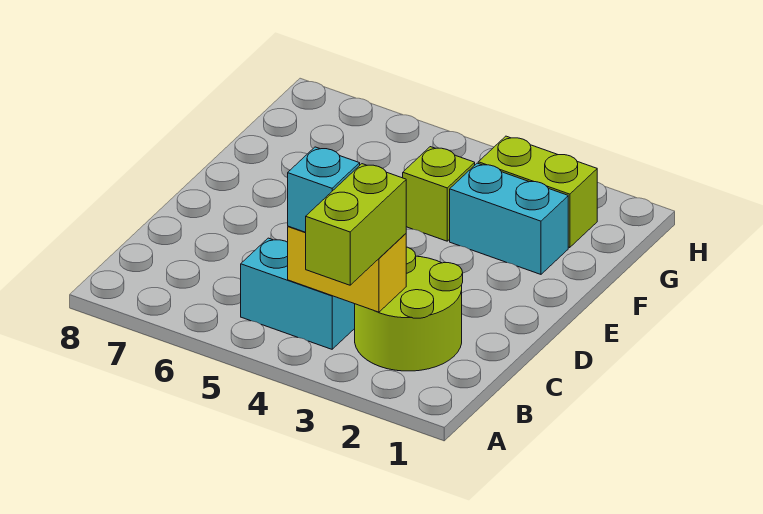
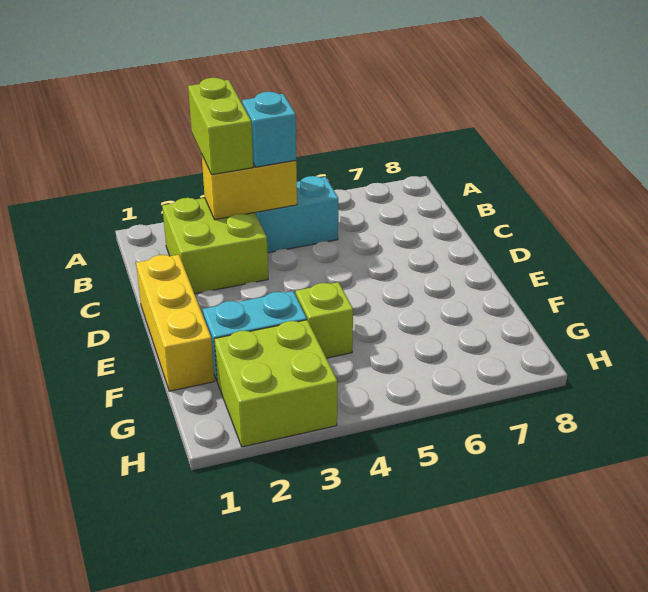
lime round brick B2:C3 level 1 -> lime brick B2:C3 level 1
none -> yellow brick D1:F1 level 1
lime brick G2:G3 level 1 -> lime brick G2:H3 level 1

